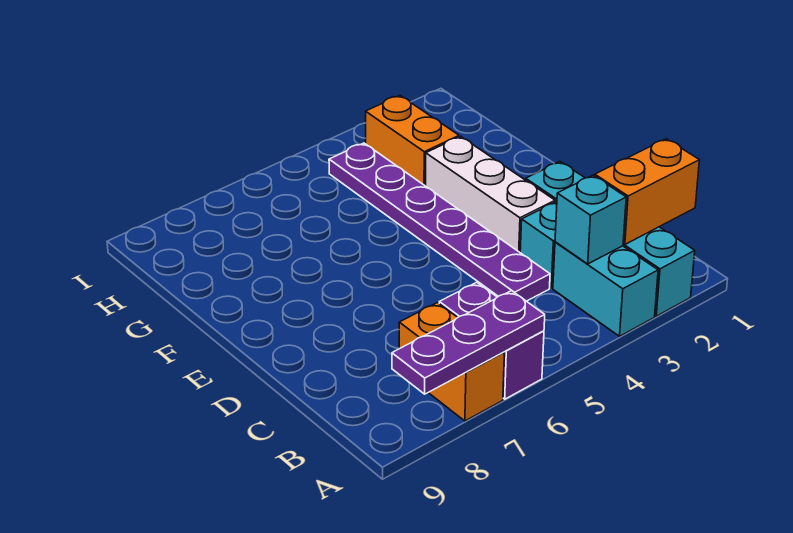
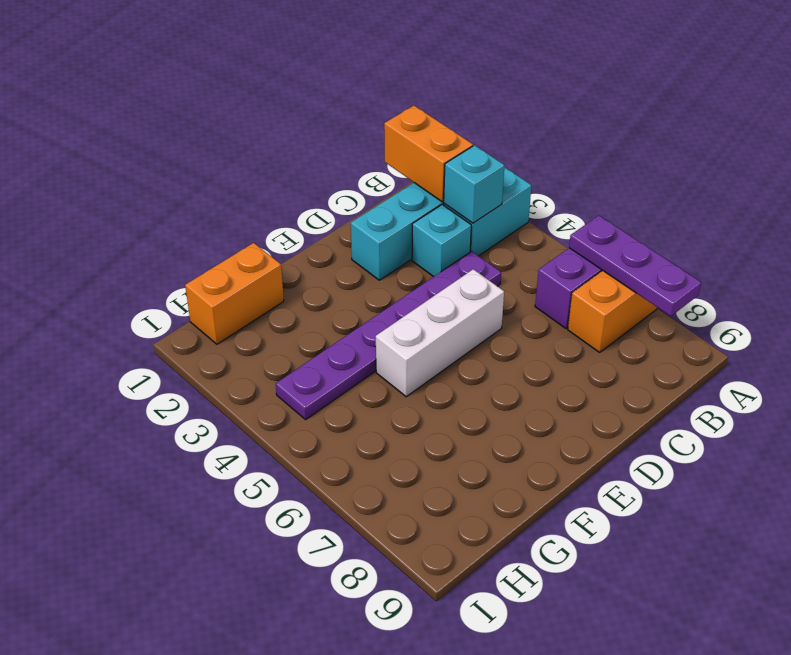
white brick D3:F3 level 1 -> white brick D5:F5 level 1
orange brick G3:H3 level 1 -> orange brick G1:H1 level 1

